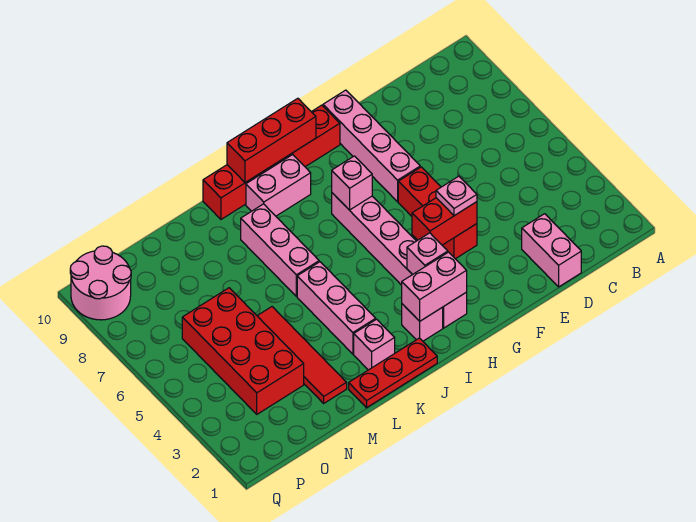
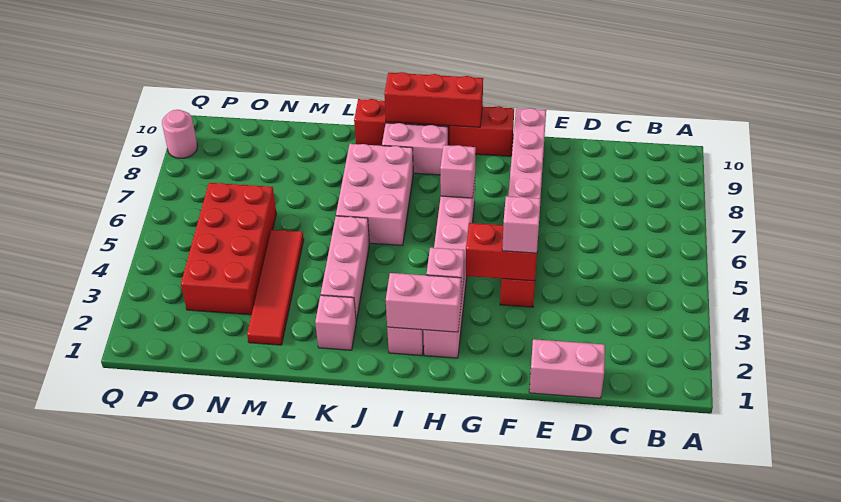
pink brick D1:D2 level 1 -> pink brick D1:E1 level 1
pink plate F4 level 3 -> pink brick F4 level 3
red plate J1:L1 level 1 -> none
pink brick K6:K8 level 1 -> pink brick J6:K8 level 1
pink round brick P9:Q10 level 1 -> pink round brick Q9 level 1

